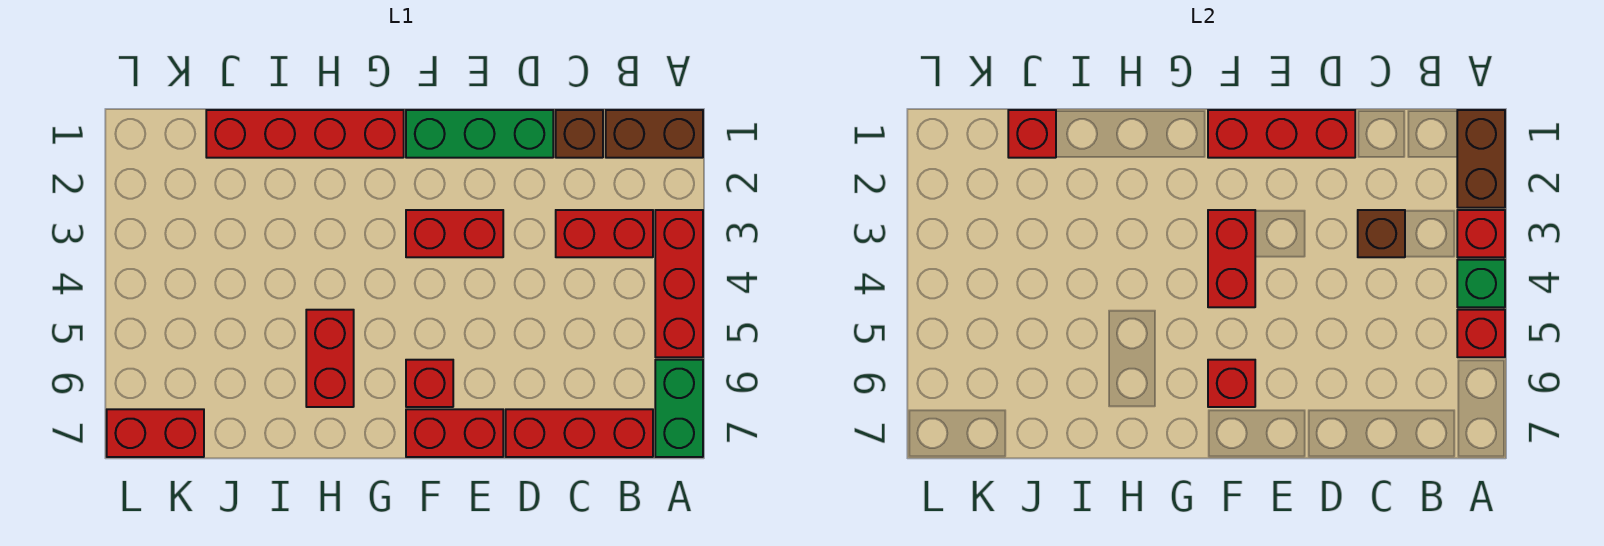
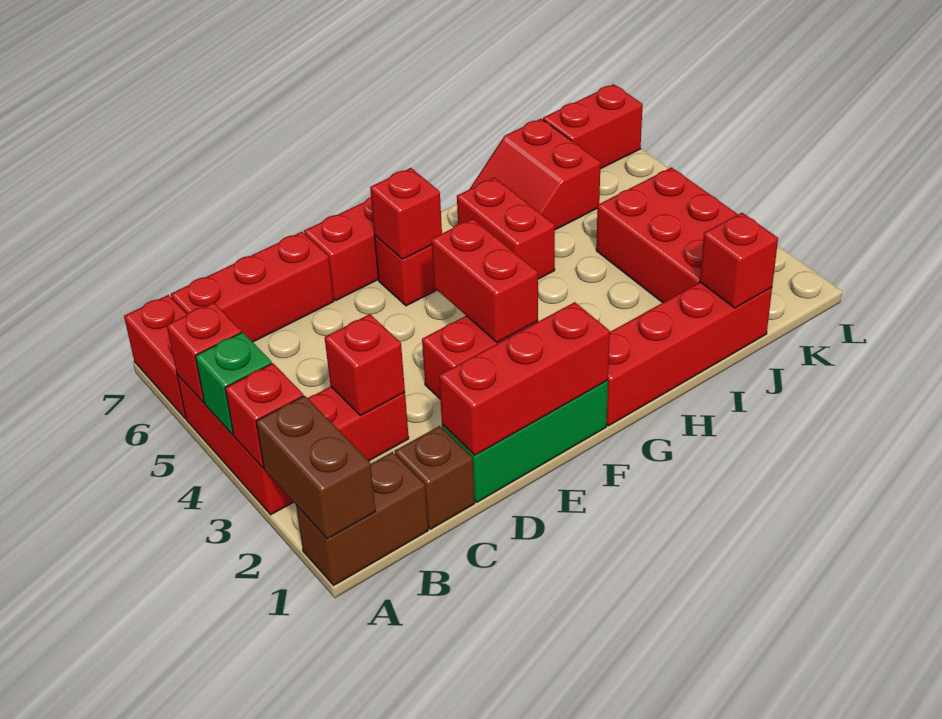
green brick A6:A7 level 1 -> red brick A6:A7 level 1
brown brick C3 level 2 -> red brick C3 level 2
none -> red slope I6:J7 level 1 top J
none -> red brick J2:K4 level 1

